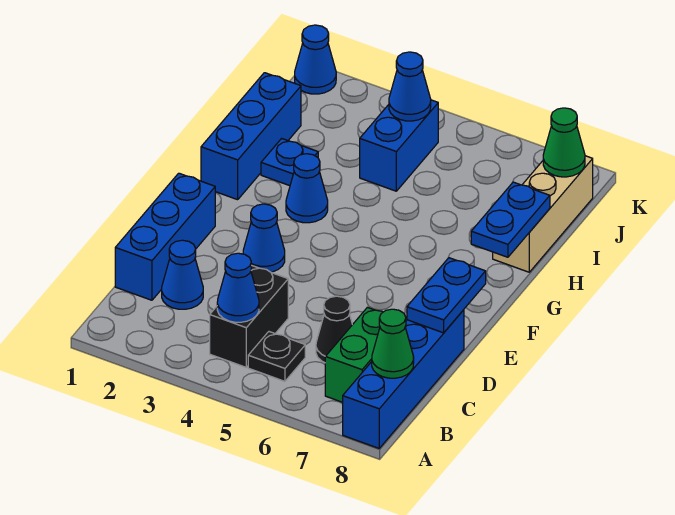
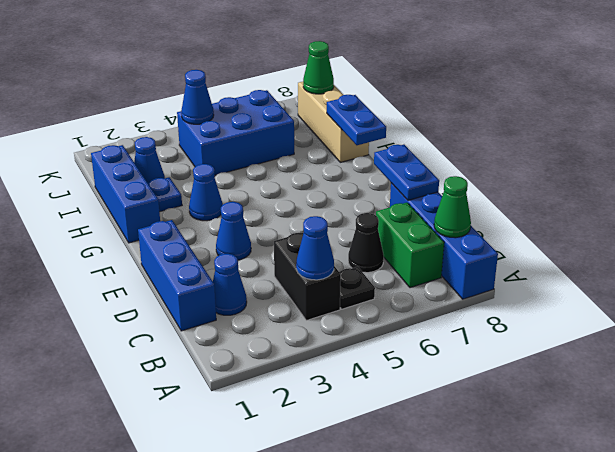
blue brick I4:J4 level 1 -> blue brick I4:J6 level 1
blue cone K1 level 1 -> blue cone I2 level 1

